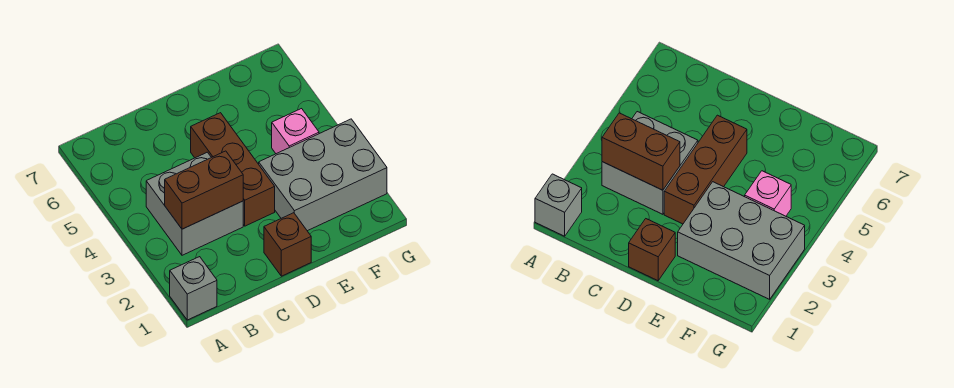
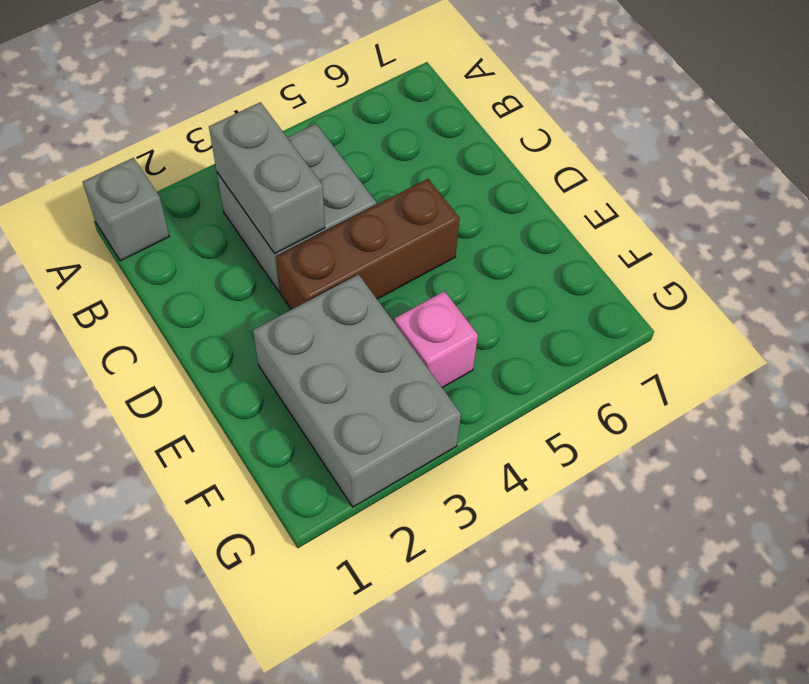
brown brick B3:C3 level 2 -> grey brick B3:C3 level 2
brown brick D1 level 1 -> none

